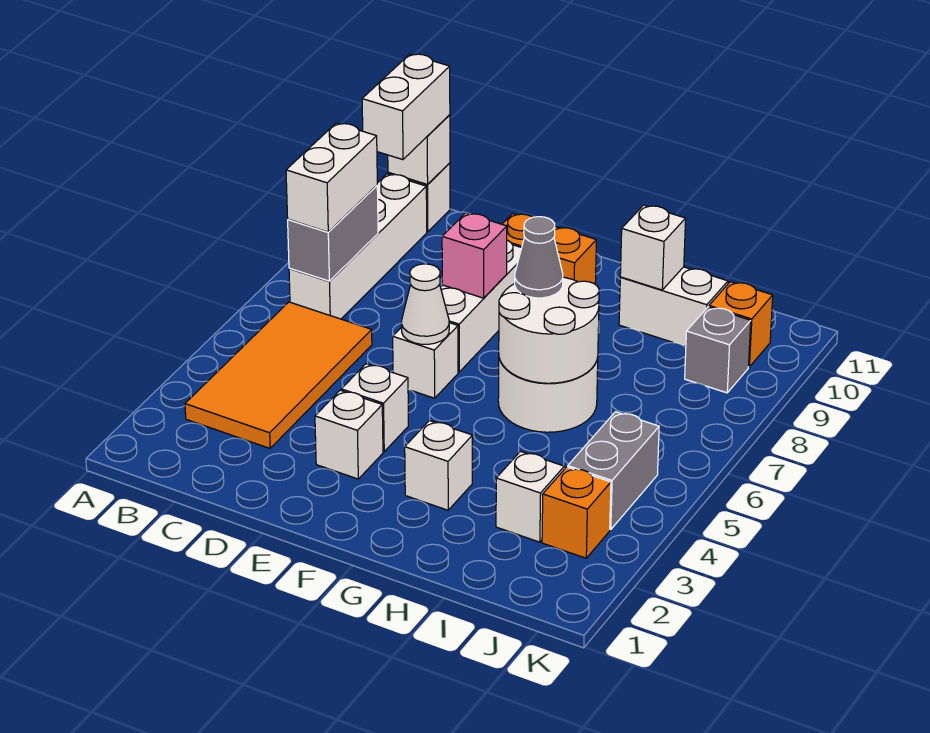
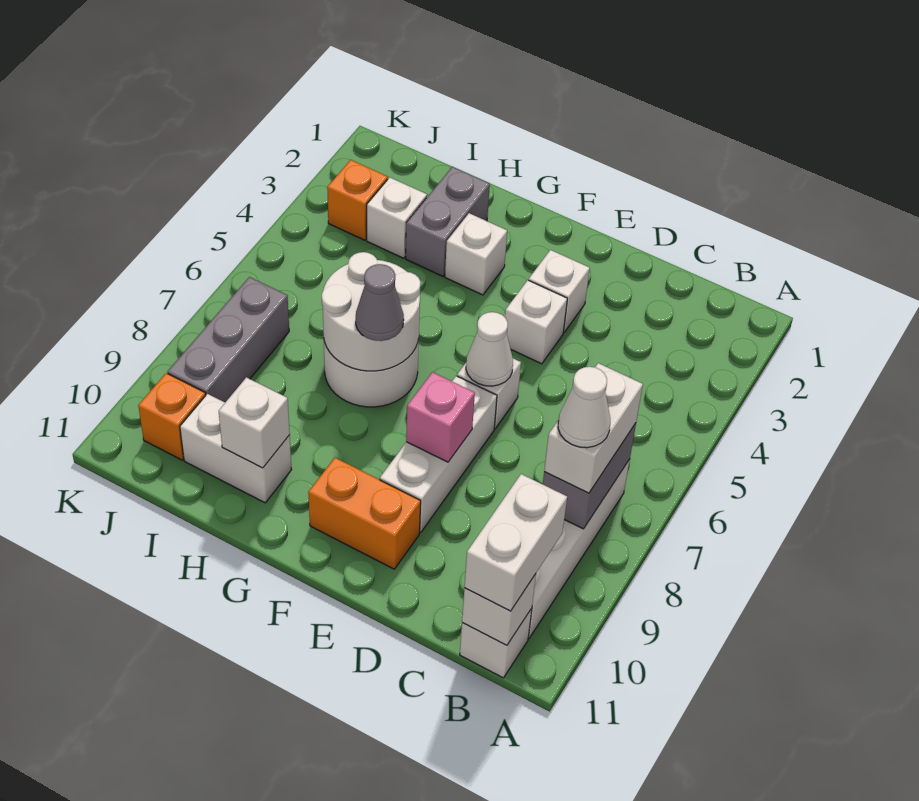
orange tile B3:C6 level 1 -> none
none -> white cone B8 level 4
grey brick J4:J5 level 1 -> grey brick H2:H3 level 1
grey brick J9 level 1 -> grey brick J7:J9 level 1

